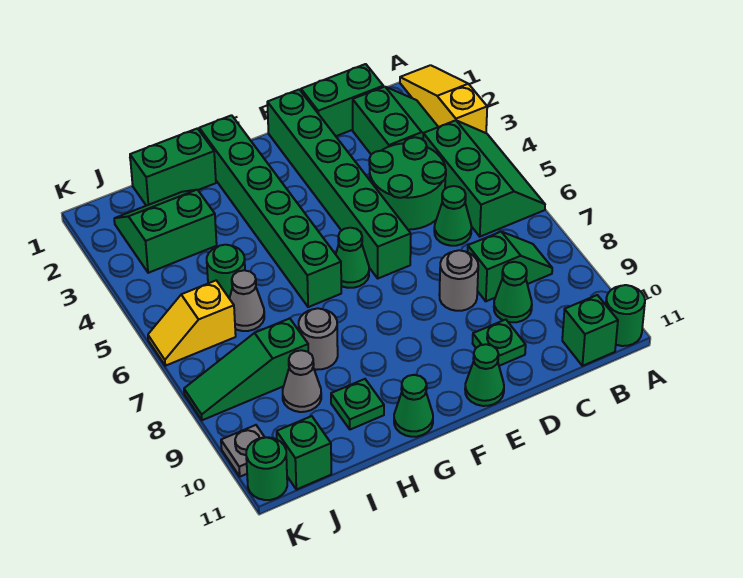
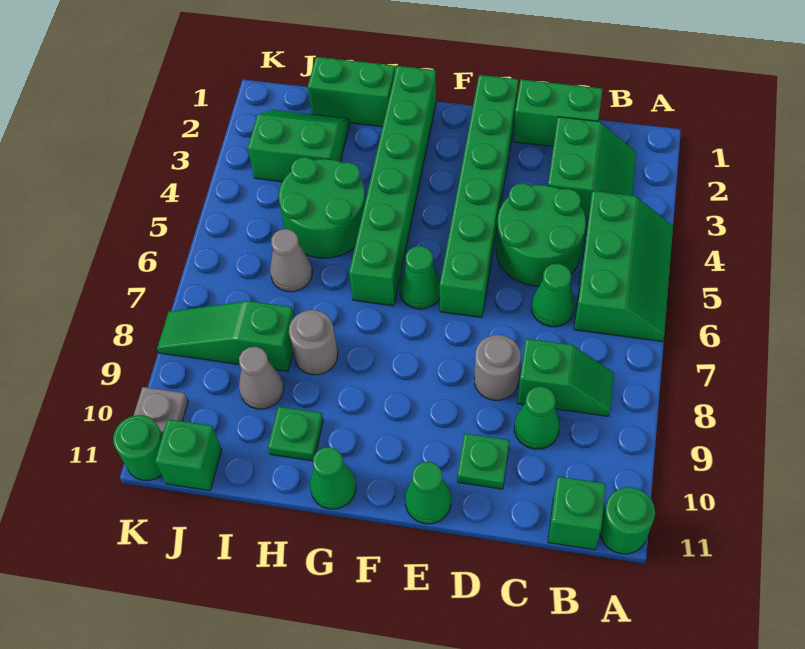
yellow slope A1:A3 level 1 top 3 -> none
green round brick I5 level 1 -> green round brick H4:I5 level 1
yellow slope J6:K6 level 1 top J -> none

